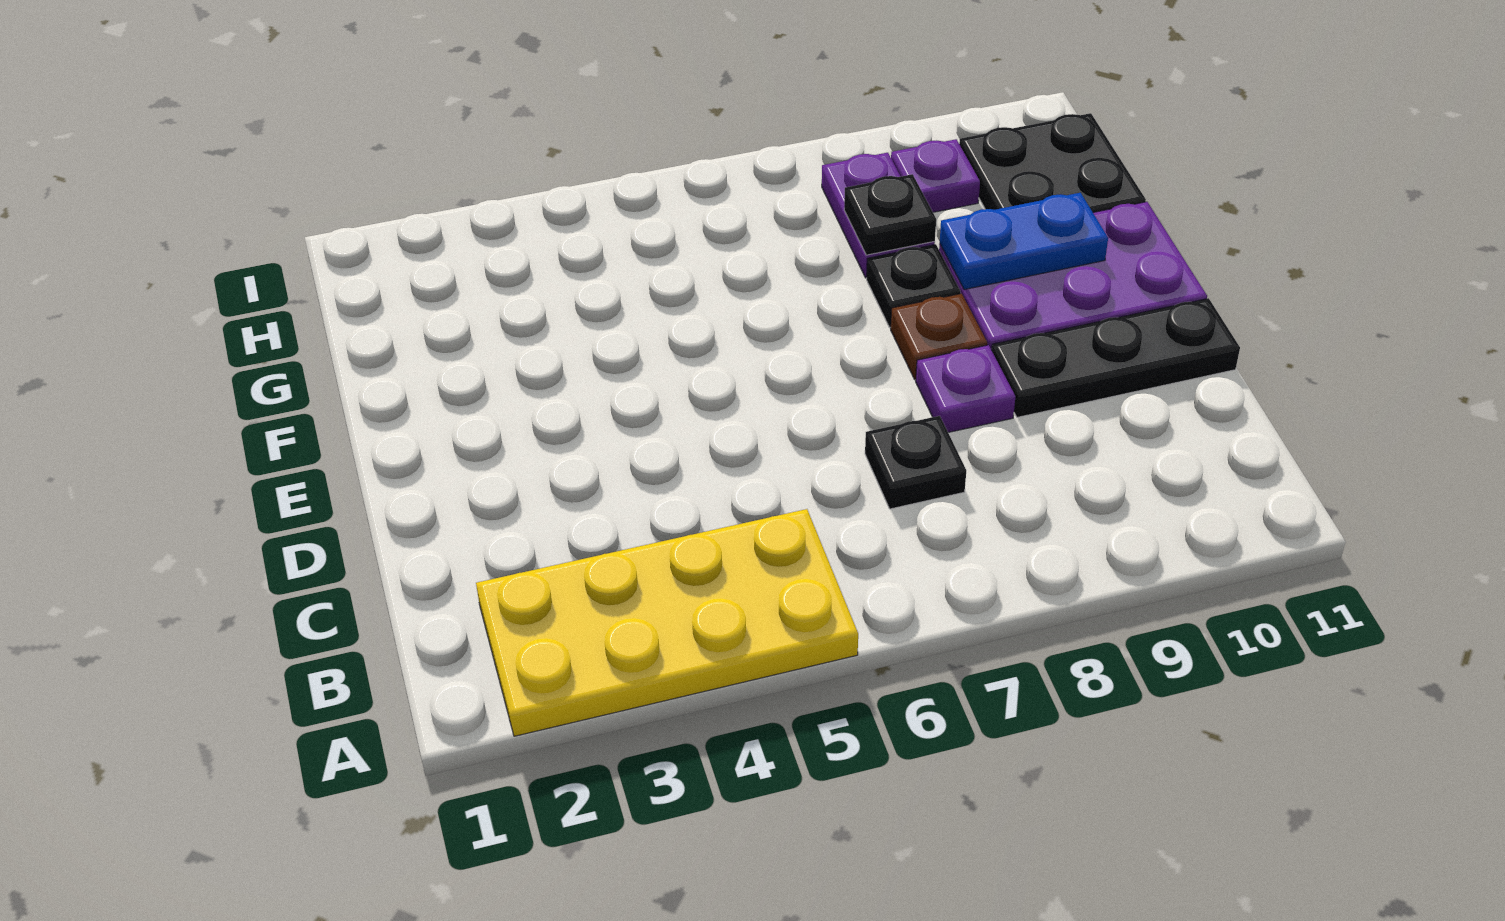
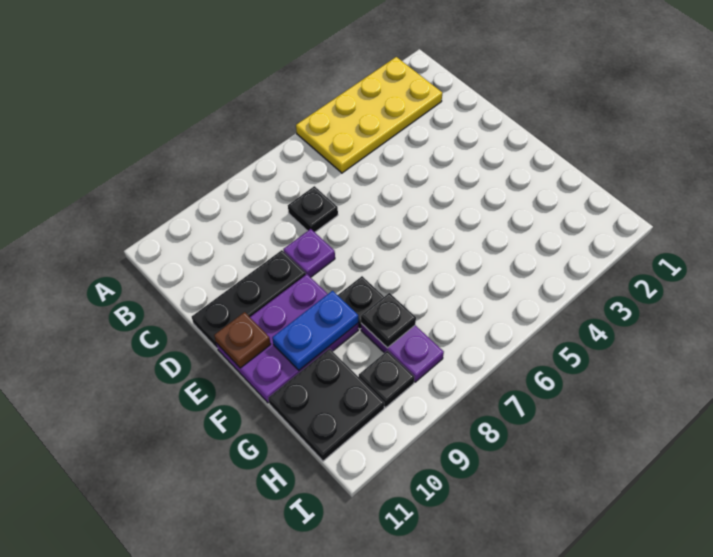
brown plate E8 level 1 -> brown plate E11 level 2
purple plate H9 level 1 -> black plate H9 level 1

